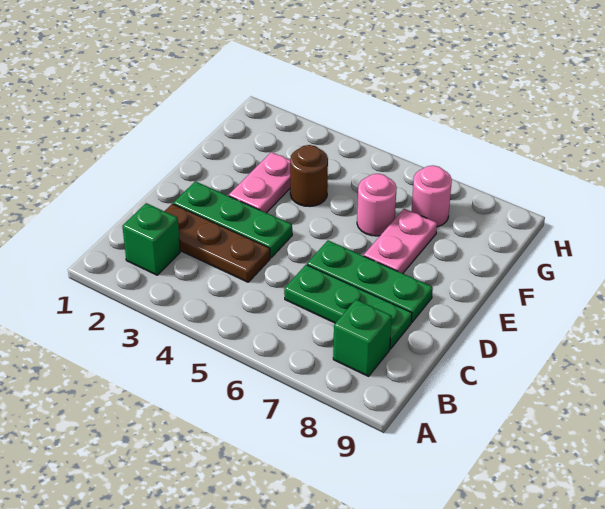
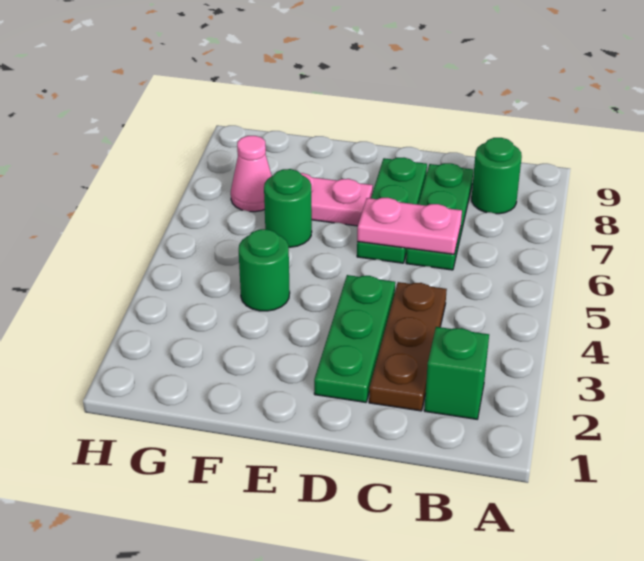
green brick B8 level 1 -> green round brick B8 level 1
pink plate E3:F3 level 1 -> pink plate C6:D6 level 2
brown round brick F4 level 1 -> green round brick F4 level 1
pink round brick F6 level 1 -> green round brick F6 level 1
pink round brick G7 level 1 -> pink cone G7 level 1

